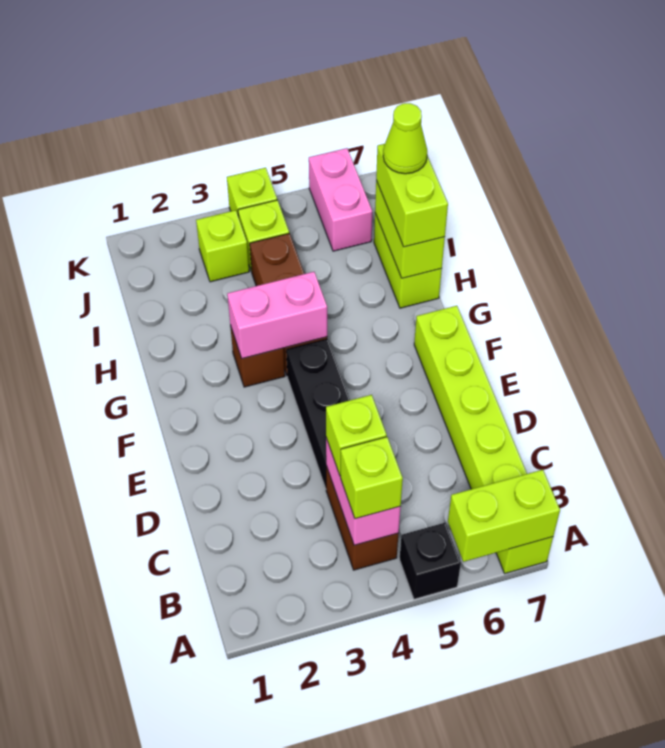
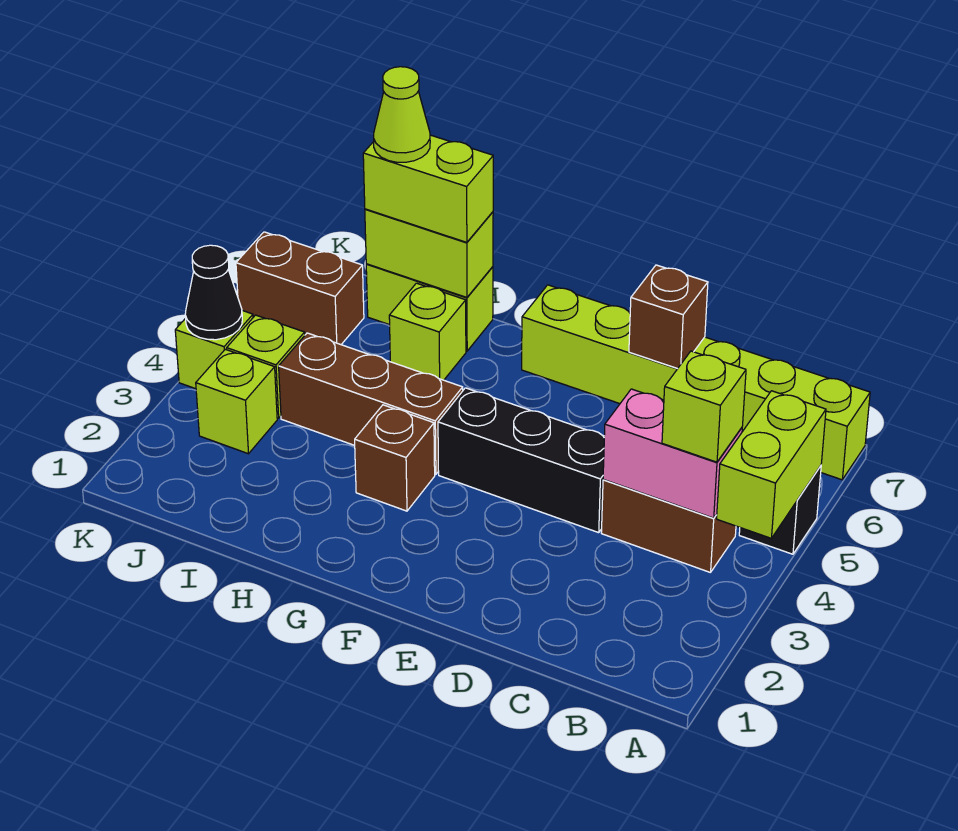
lime brick A6:A7 level 2 -> lime brick A4:A5 level 2
lime brick C4 level 3 -> lime brick H6 level 1
none -> brown brick D7 level 2
pink brick G3:G4 level 2 -> none
pink brick J6:K6 level 1 -> brown brick J6:K6 level 1
none -> black cone K4 level 2

